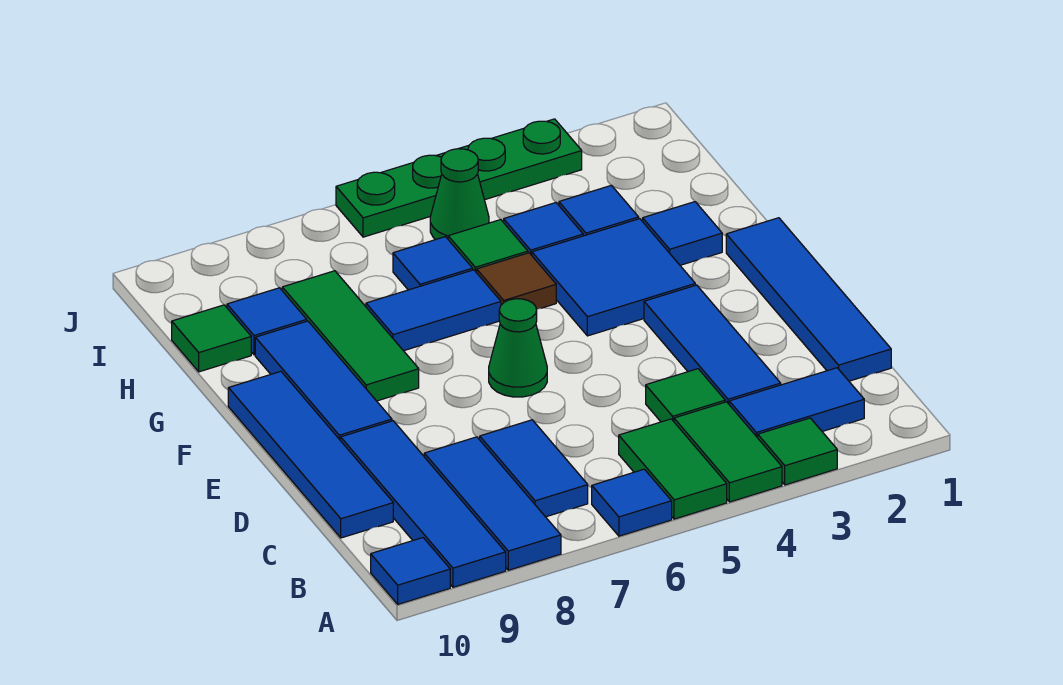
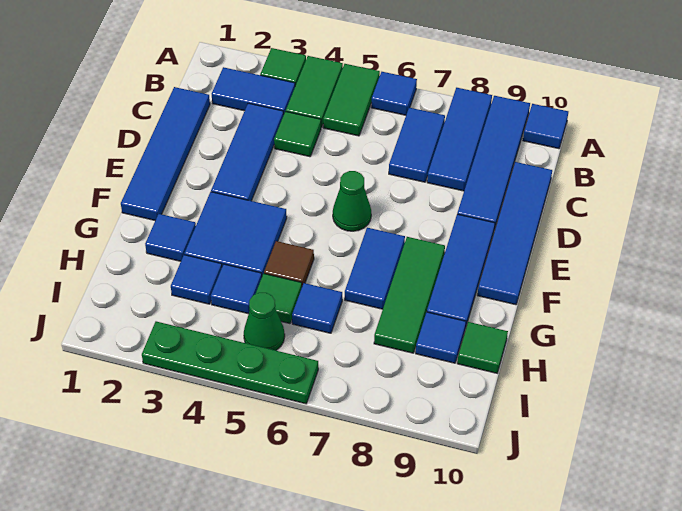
blue tile G6:G7 level 1 -> blue tile F7:G7 level 1

